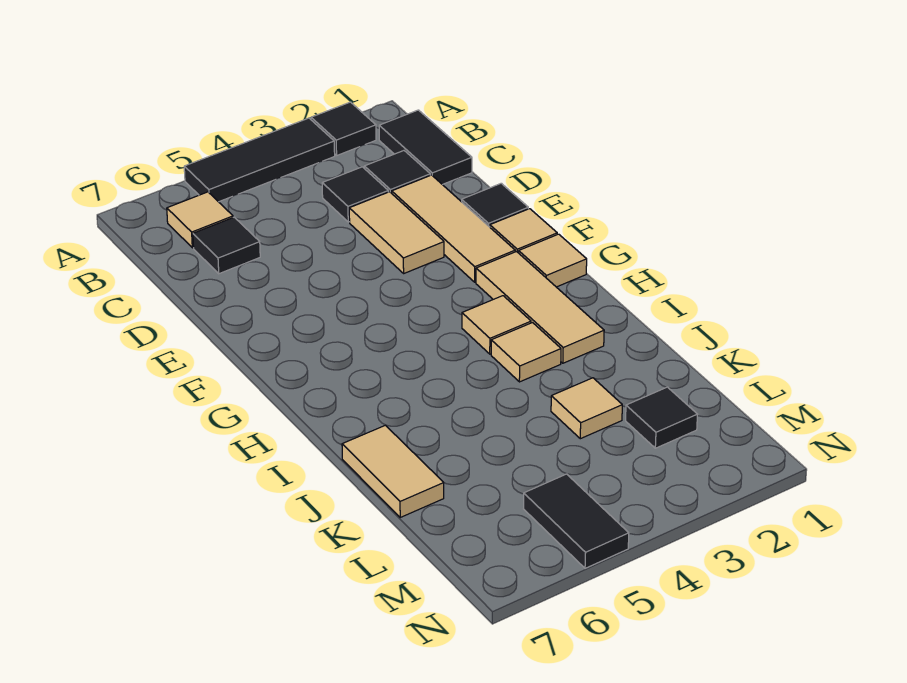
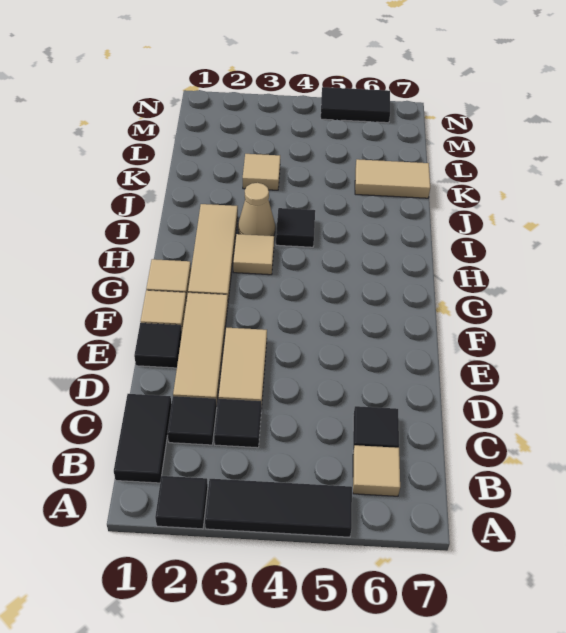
tan tile I3 level 1 -> tan cone I3 level 1
tan tile J7:K7 level 1 -> tan tile K6:K7 level 1
black tile L2 level 1 -> black tile I4 level 1
black tile M5:N5 level 1 -> black tile N5:N6 level 1

